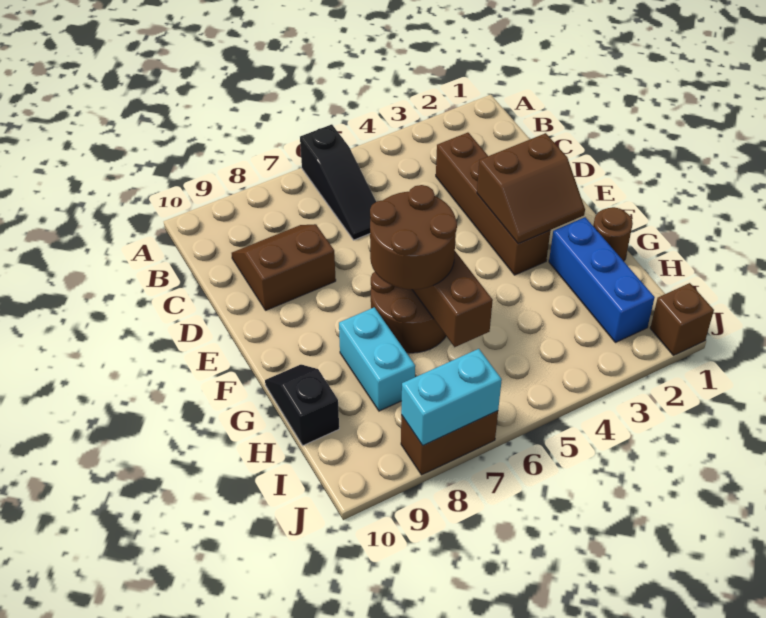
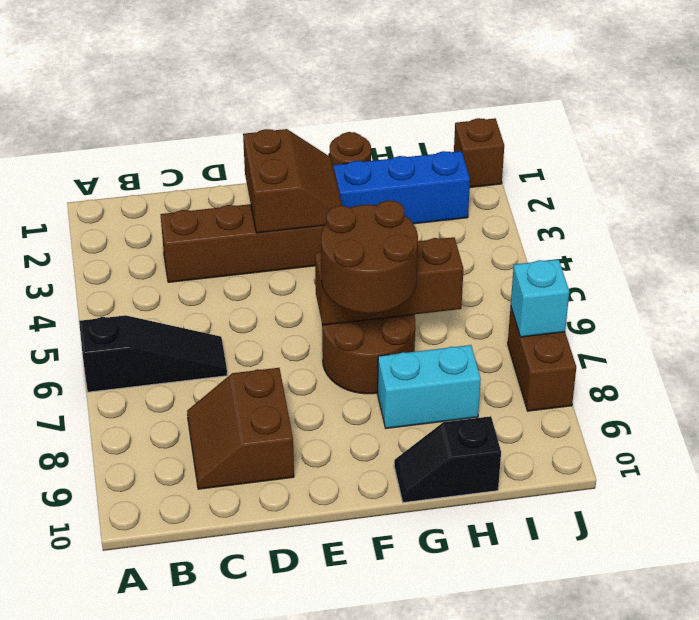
cyan brick J7:J8 level 2 -> cyan brick J7 level 2

